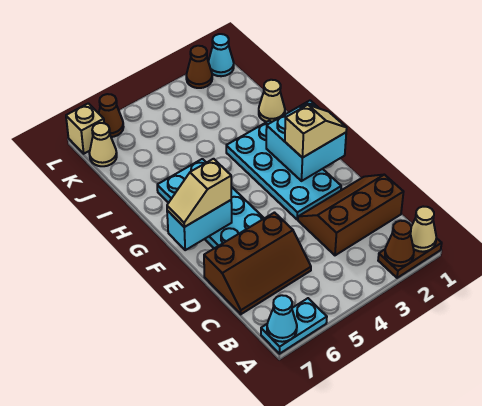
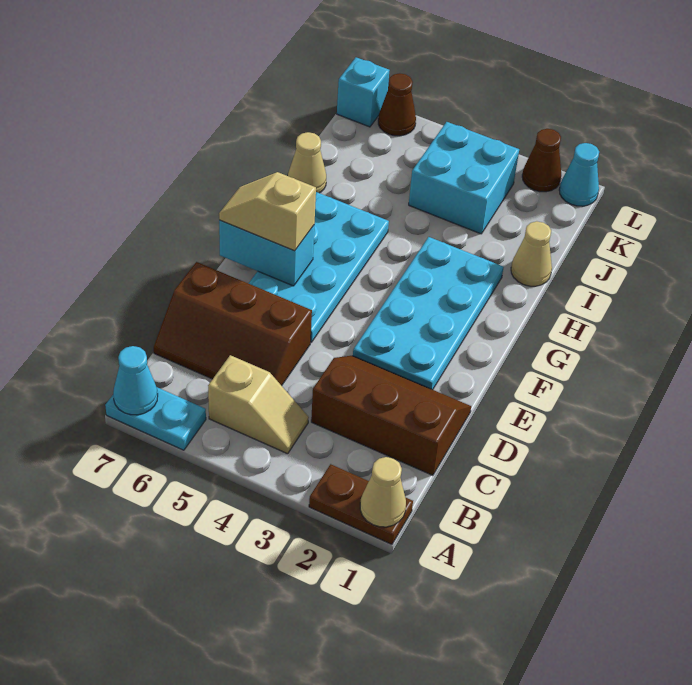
brown cone A2 level 2 -> none
cyan brick F1:G2 level 2 -> cyan brick J3:K4 level 1
tan slope F1:F2 level 3 top 2 -> tan slope B4:B5 level 1 top 5
tan cone K7 level 1 -> tan cone I7 level 1
tan brick L7 level 1 -> cyan brick L7 level 1

